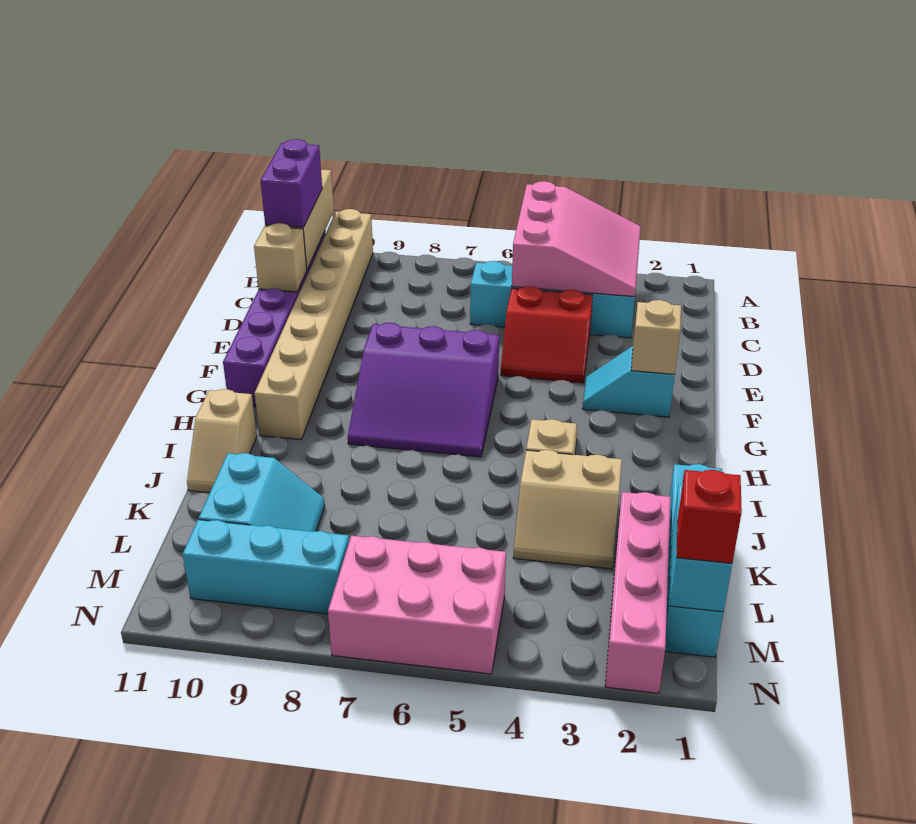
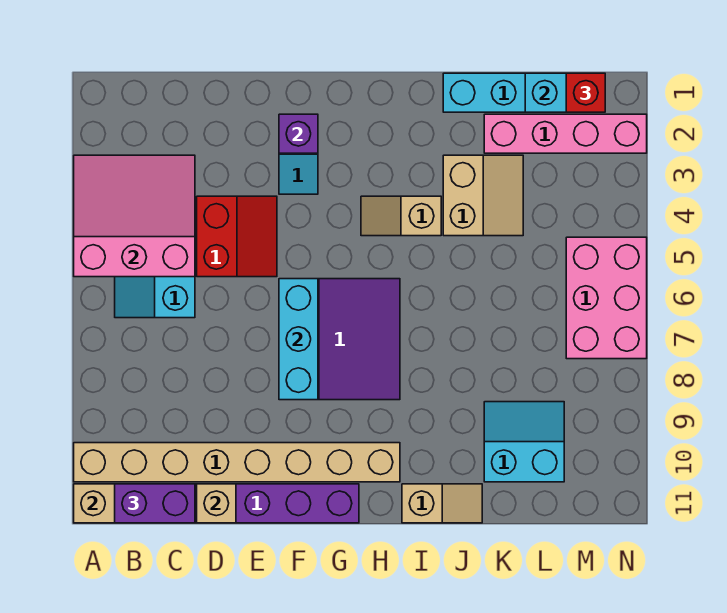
tan brick F2 level 2 -> purple brick F2 level 2
cyan brick M8:M10 level 1 -> cyan brick F6:F8 level 2

